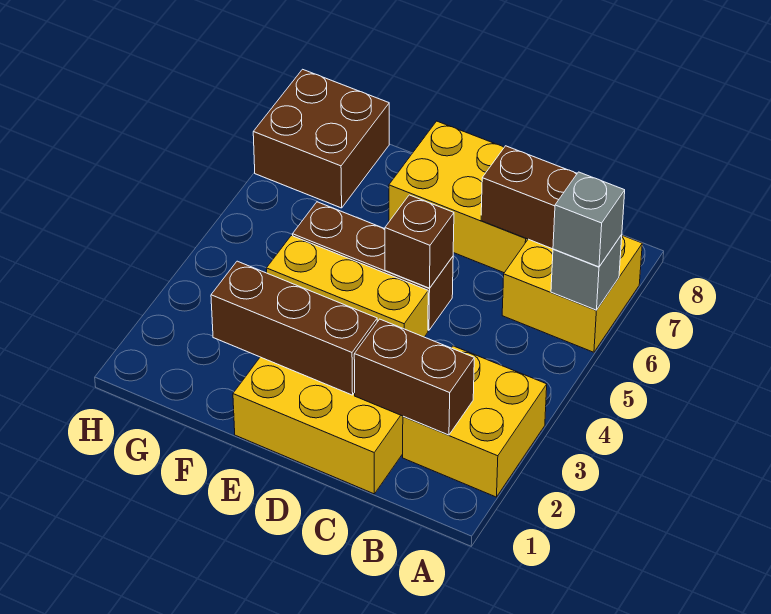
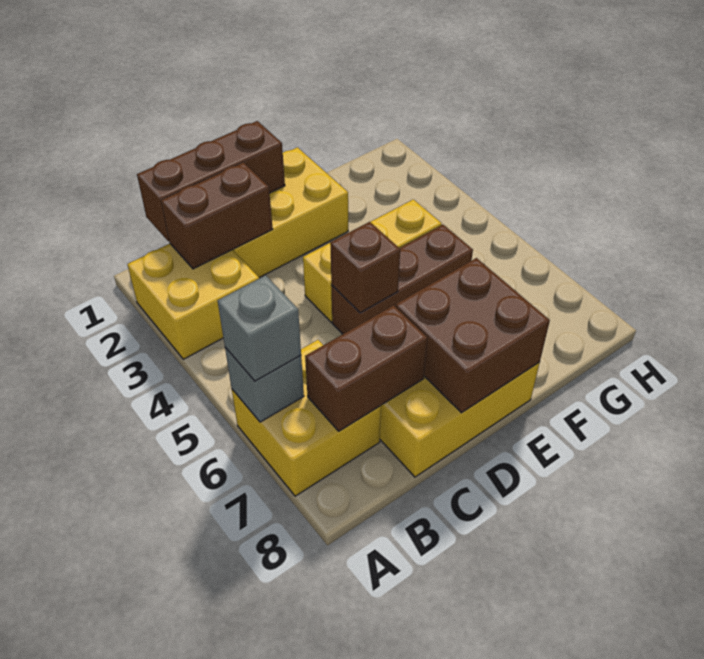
brown brick D2:F2 level 2 -> brown brick B1:D1 level 2
brown brick G7:H8 level 1 -> brown brick D7:E8 level 2

